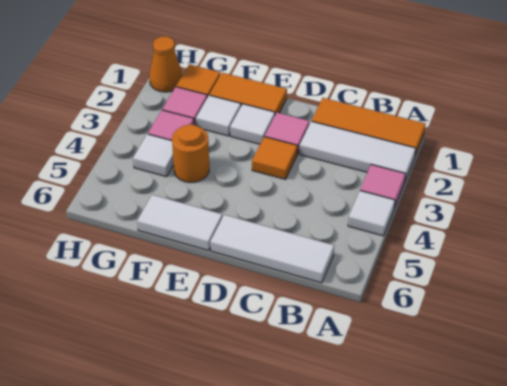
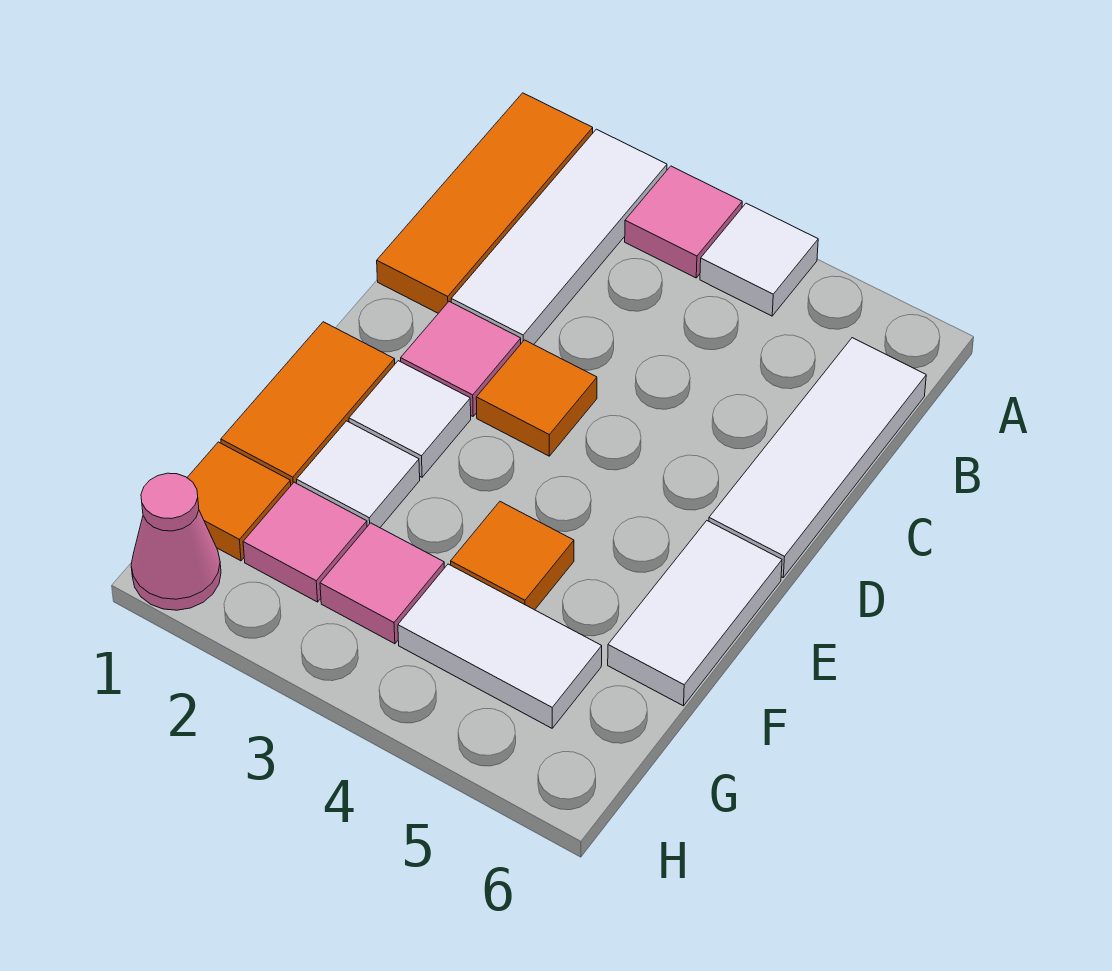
orange round brick F4 level 1 -> orange tile F4 level 1
white tile G4 level 1 -> white tile G4:G5 level 1
orange cone H1 level 1 -> pink cone H1 level 1

